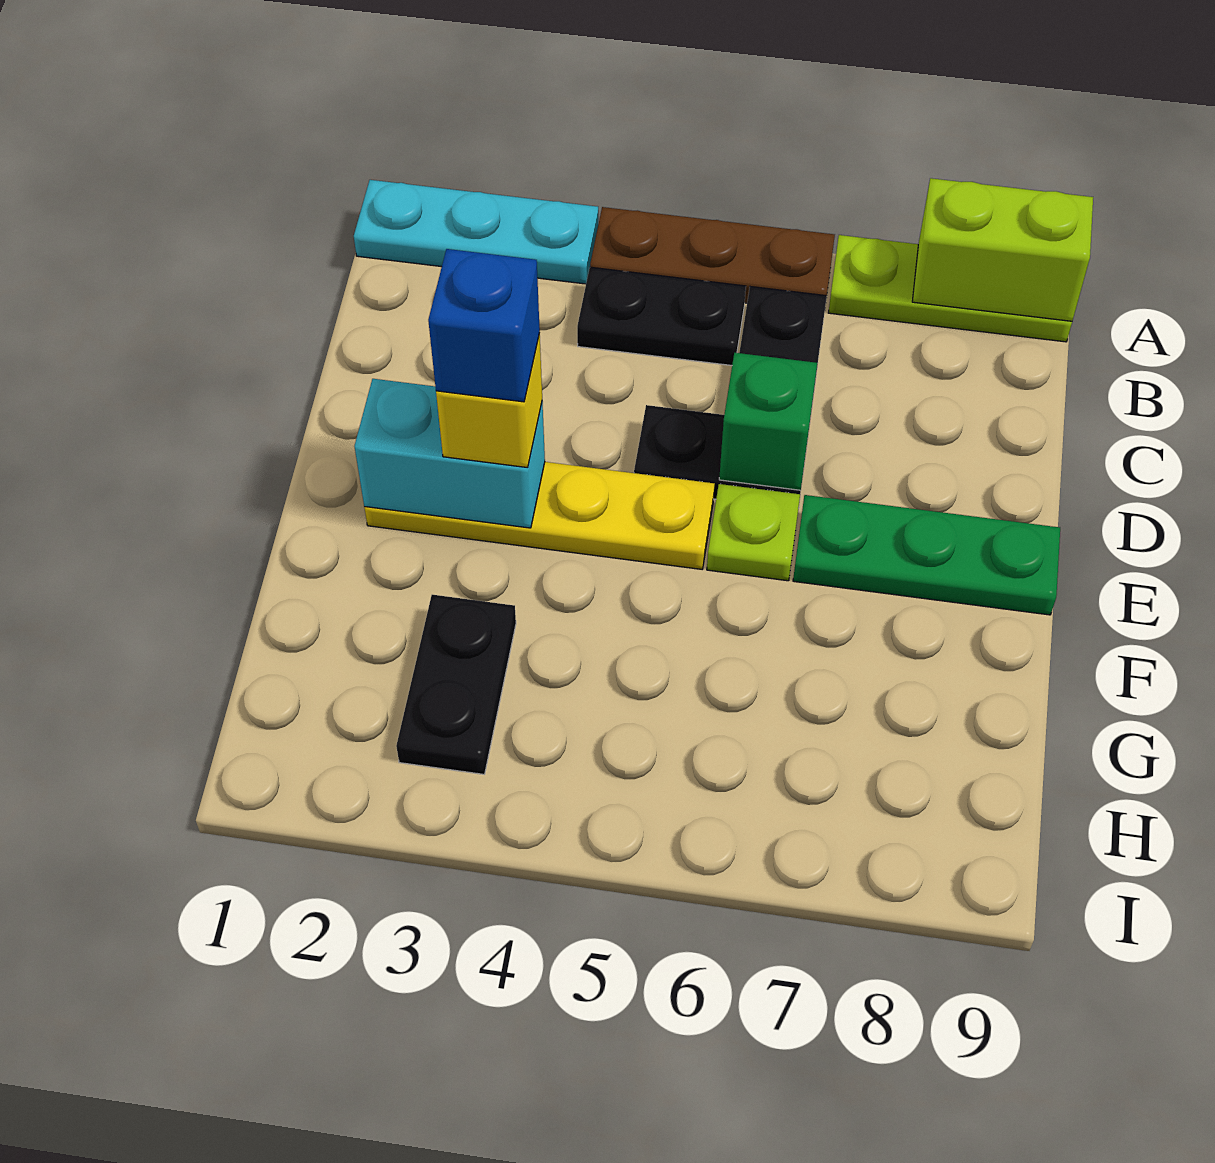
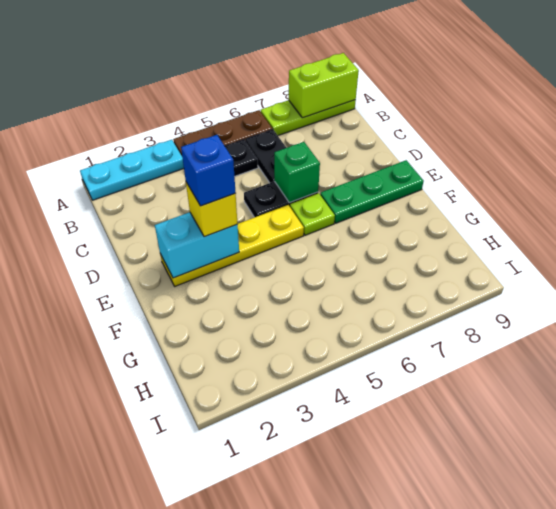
black plate G3:H3 level 1 -> none

